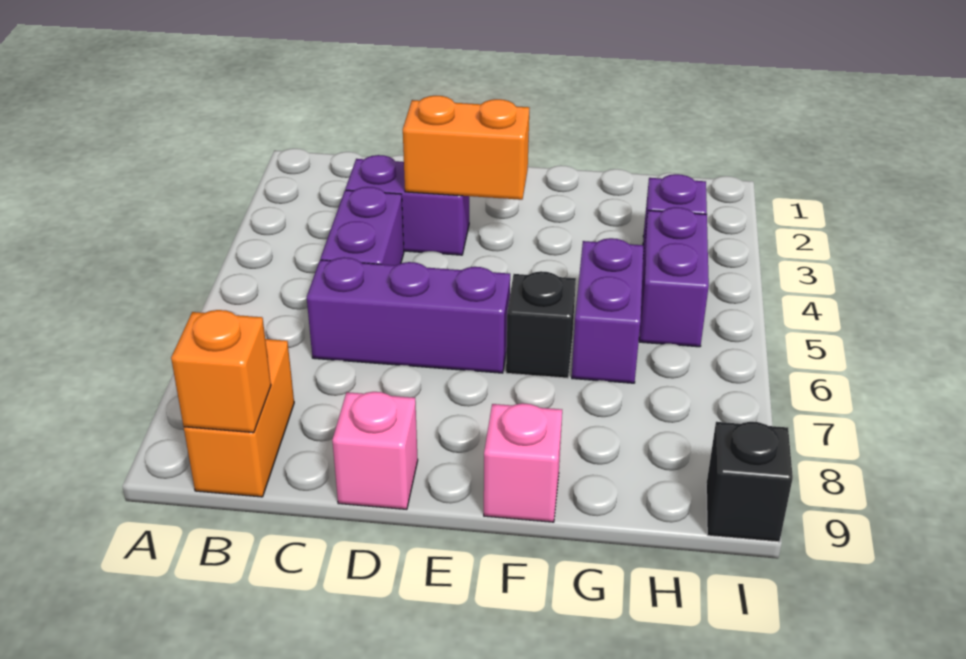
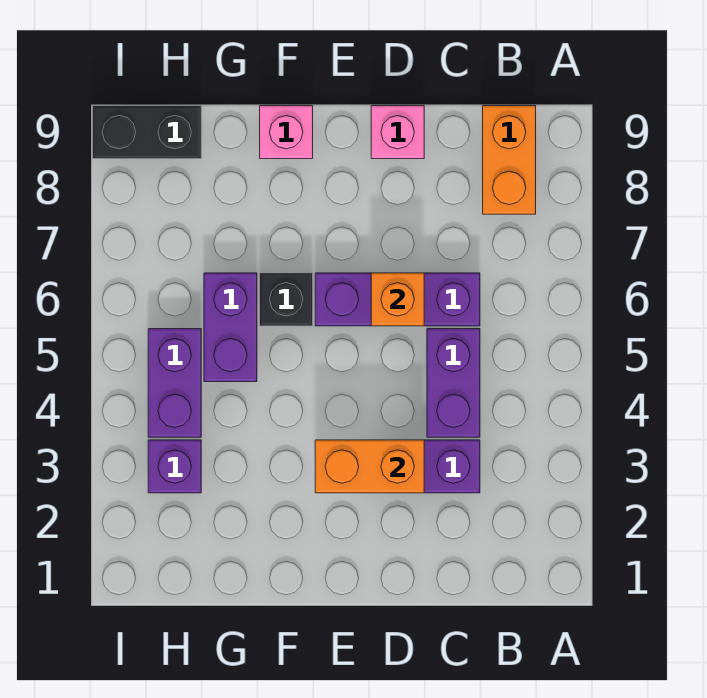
orange brick B9 level 2 -> orange brick D6 level 2
black brick I9 level 1 -> black brick H9:I9 level 1

